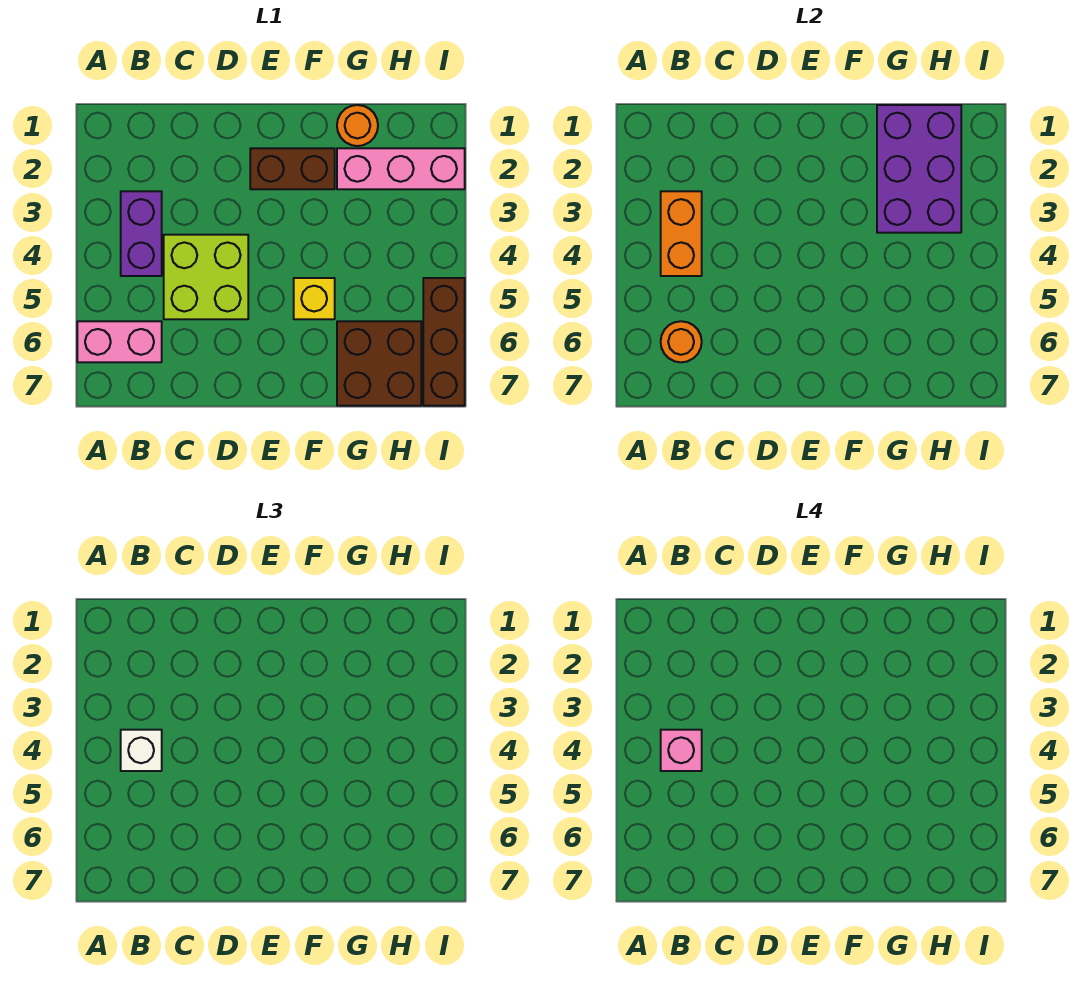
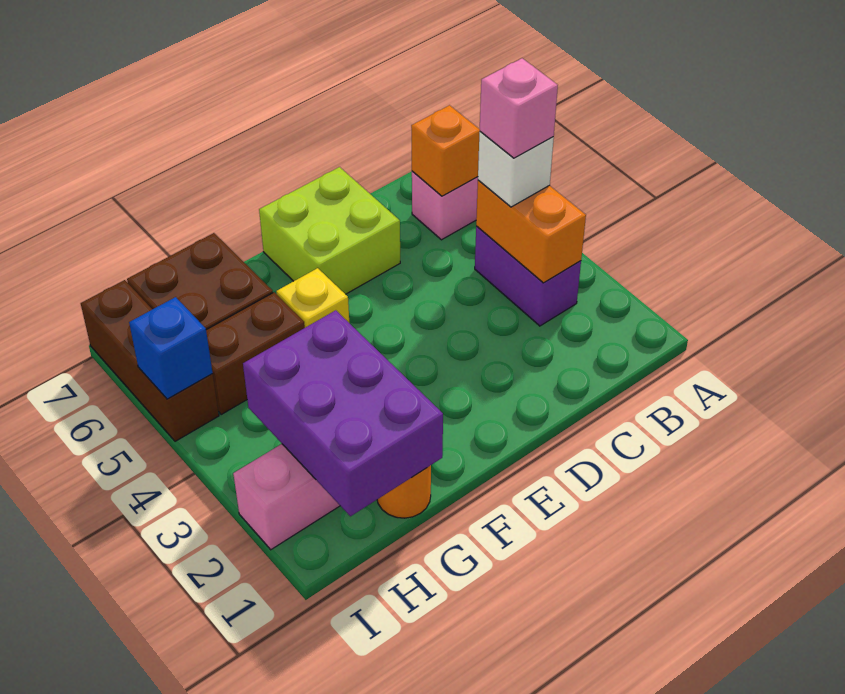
orange round brick B6 level 2 -> orange brick B6 level 2
lime brick C4:D5 level 1 -> lime brick D6:E7 level 1
brown brick E2:F2 level 1 -> brown brick G5:H5 level 1
none -> blue brick I5 level 2

